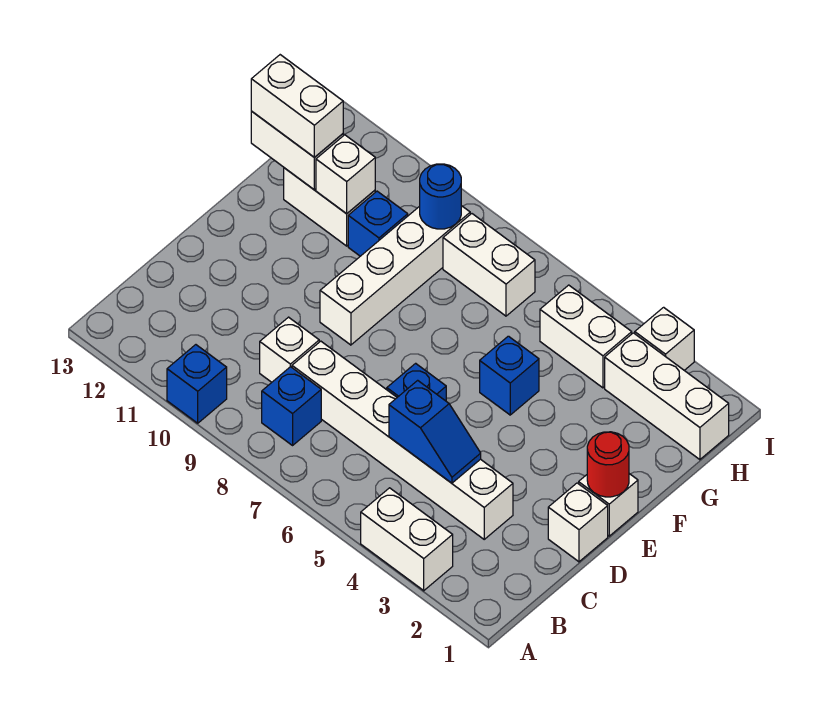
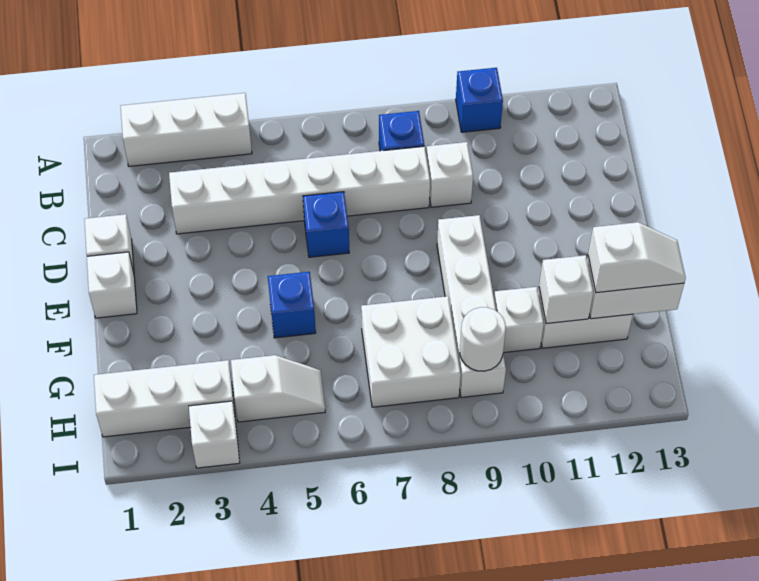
white brick A3:A4 level 1 -> white brick A2:A4 level 1
blue slope C4:C5 level 2 top 5 -> none
red round brick E1 level 2 -> none
blue brick G10 level 1 -> white brick G10 level 1
white brick G12:G13 level 3 -> white slope G12:G13 level 3 top 12
white brick H4:H5 level 1 -> white slope H4:H5 level 1 top 4
white brick H7:H8 level 1 -> white brick G7:H8 level 1
blue round brick H9 level 2 -> white round brick H9 level 2

